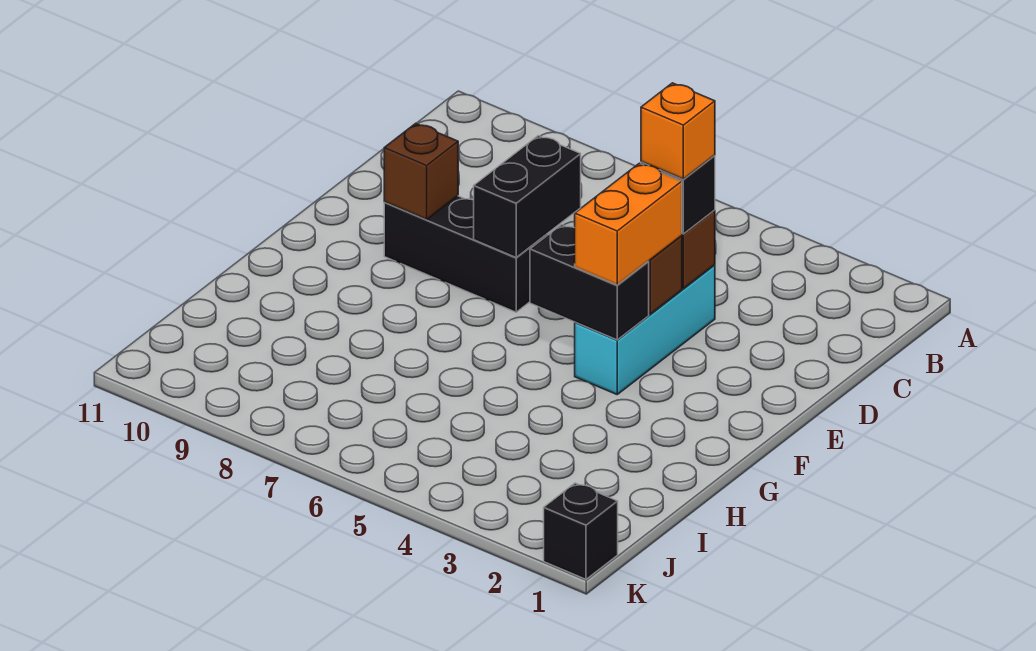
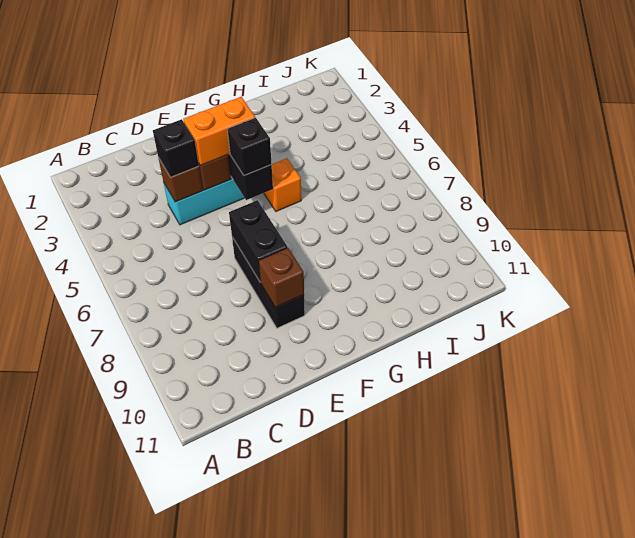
orange brick D4 level 4 -> orange brick G5 level 1
black brick D7:E7 level 2 -> black brick E7:E8 level 2
black brick K1 level 1 -> black brick F5 level 3

